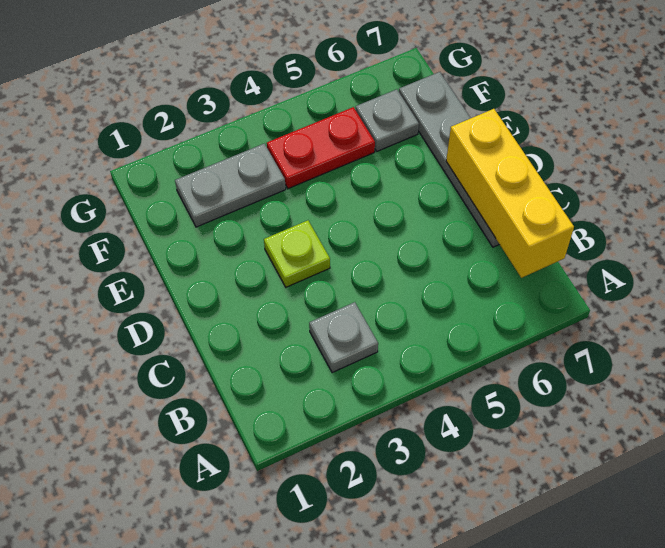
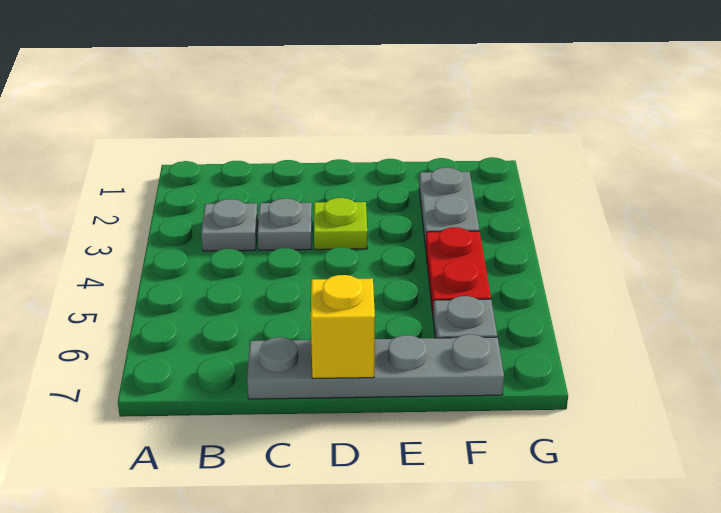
yellow brick B7:D7 level 2 -> yellow brick D7 level 2
none -> grey plate C3 level 1

